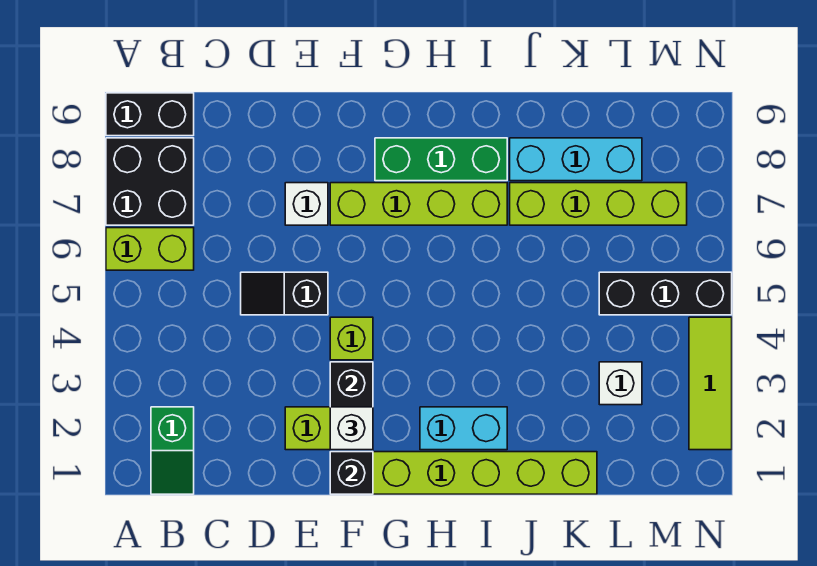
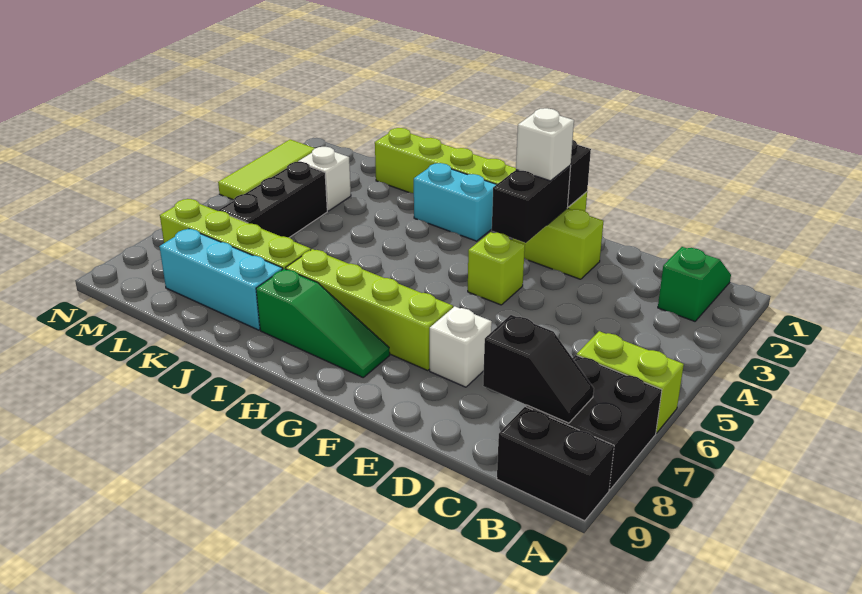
black slope D5:E5 level 1 top E -> black slope B8:C8 level 2 top C
green brick G8:I8 level 1 -> green slope G8:I8 level 1 top I
black brick L5:N5 level 1 -> black brick L4:L6 level 1

